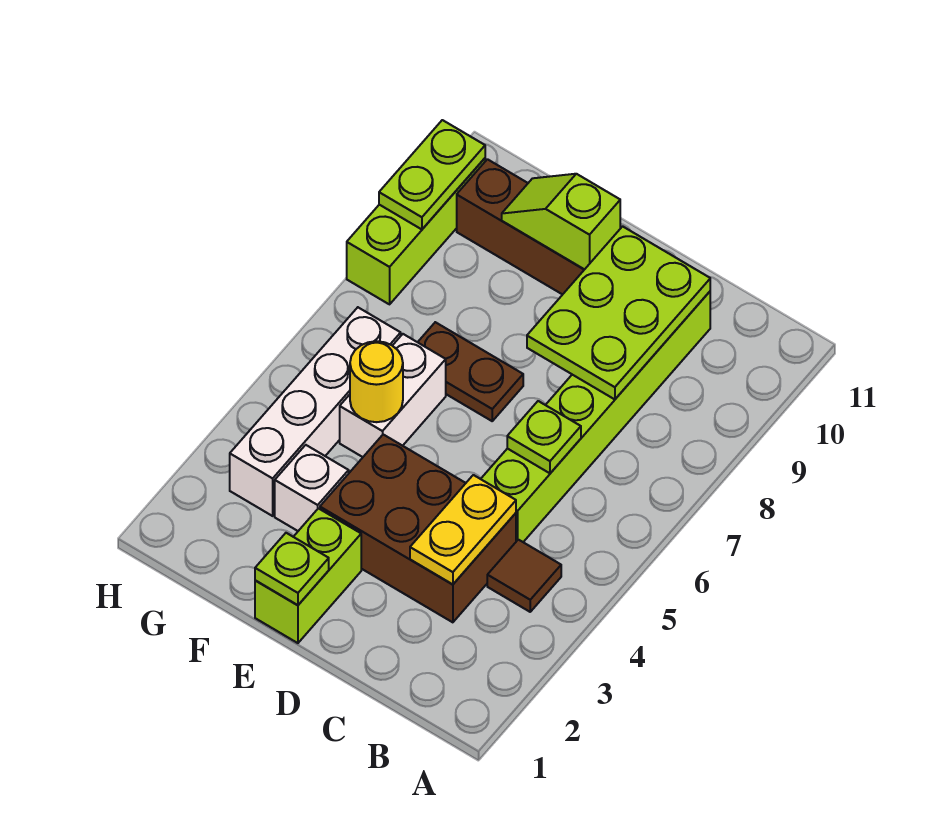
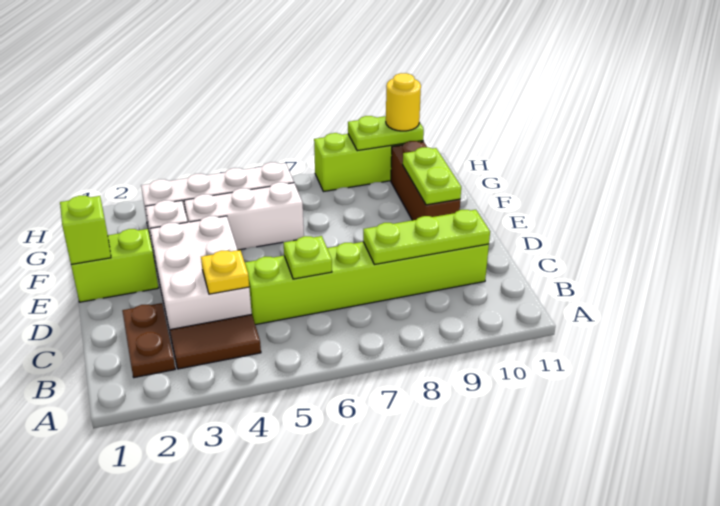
brown tile B4 level 1 -> brown tile B3:B4 level 1
brown brick C3:E4 level 1 -> white brick C3:E4 level 1
yellow plate C3:C4 level 2 -> yellow plate C4 level 2
lime plate C8:D10 level 2 -> lime plate C8:C10 level 2
lime plate E1 level 2 -> lime brick E1 level 2
brown plate E7:F7 level 1 -> brown plate B2:C2 level 1
lime slope E10:F10 level 2 top E -> lime plate E10:F10 level 2
white brick F5:F6 level 1 -> white brick F4:F6 level 1
yellow round brick F5 level 2 -> yellow round brick H10 level 3

